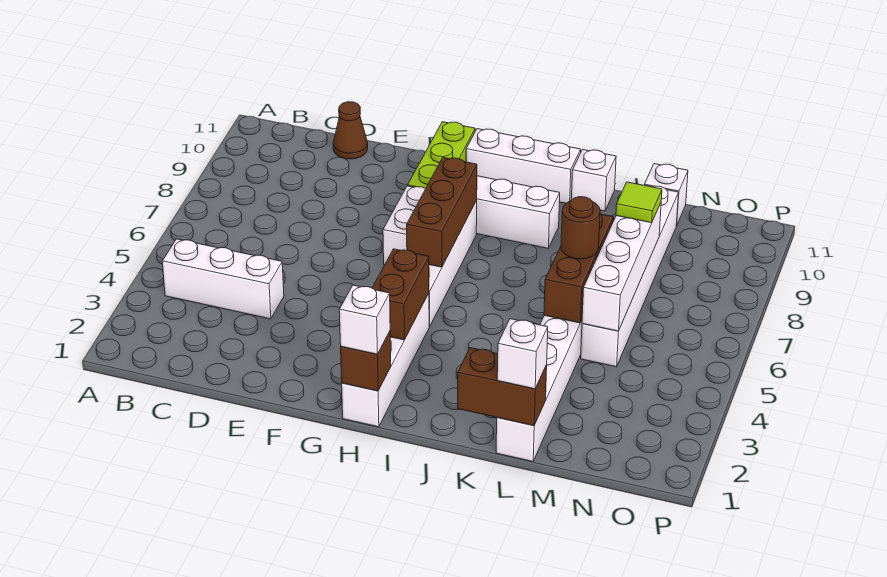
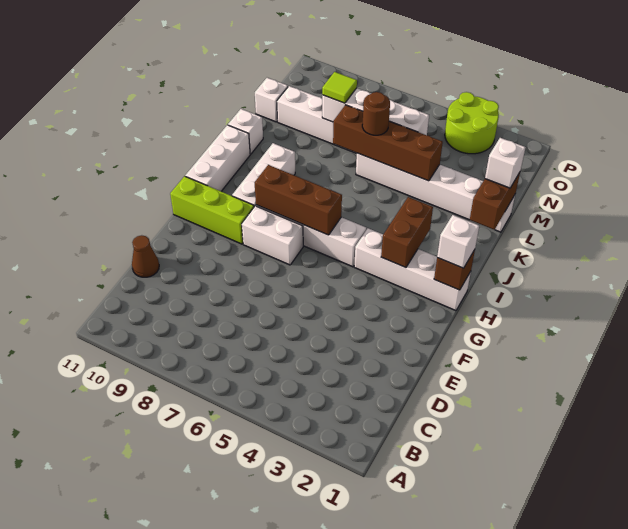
white brick B4:D4 level 1 -> none
brown brick H3:H4 level 2 -> brown brick H3:I3 level 2
brown brick L5:L7 level 2 -> brown brick L4:L7 level 2
none -> lime round brick O3:P4 level 1

